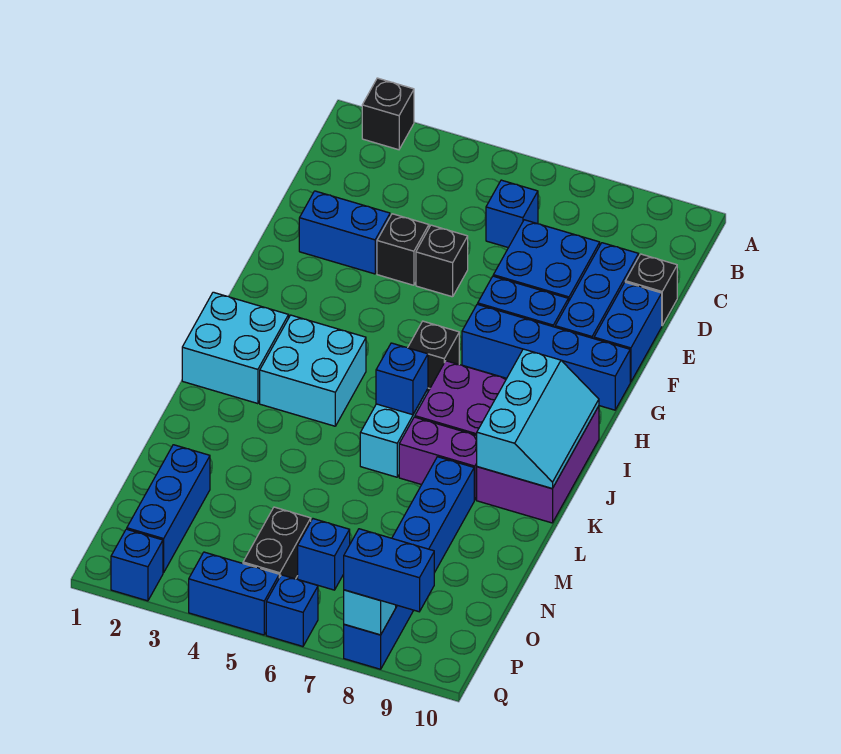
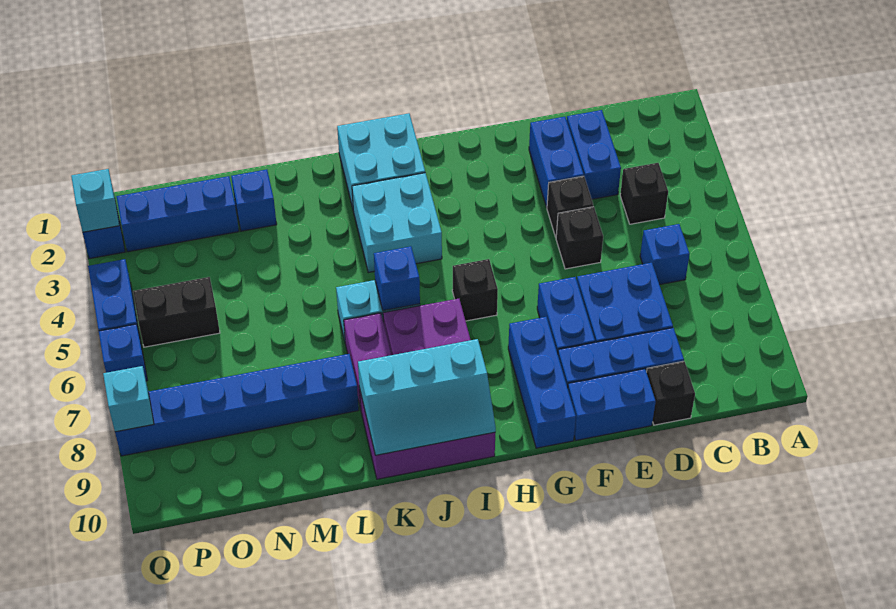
black brick A2 level 1 -> black brick C4 level 1
blue brick G7:G10 level 1 -> blue brick G8:G10 level 1
blue brick O6 level 1 -> blue brick M2 level 1
none -> cyan brick Q2 level 2
blue brick Q8:Q9 level 3 -> blue brick D2:D3 level 1

